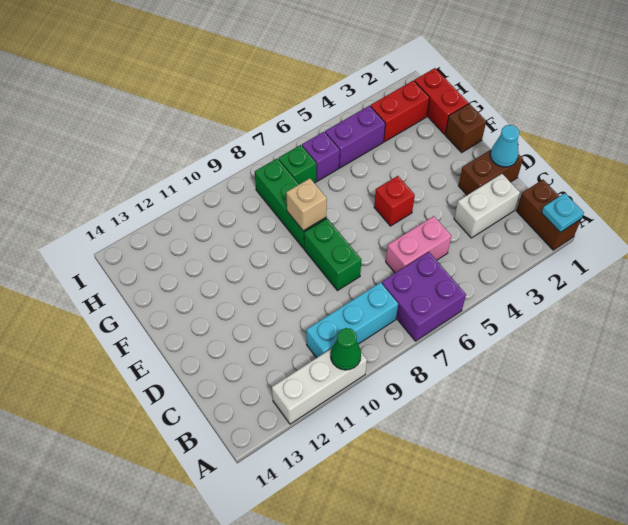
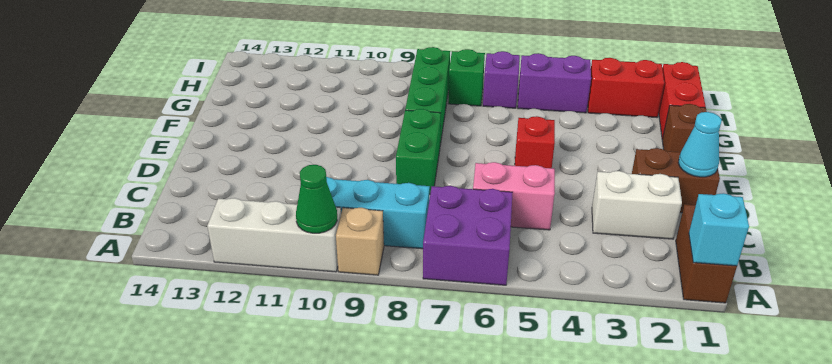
cyan plate A1 level 2 -> cyan brick A1 level 2
tan brick F8 level 2 -> tan brick A9 level 1

